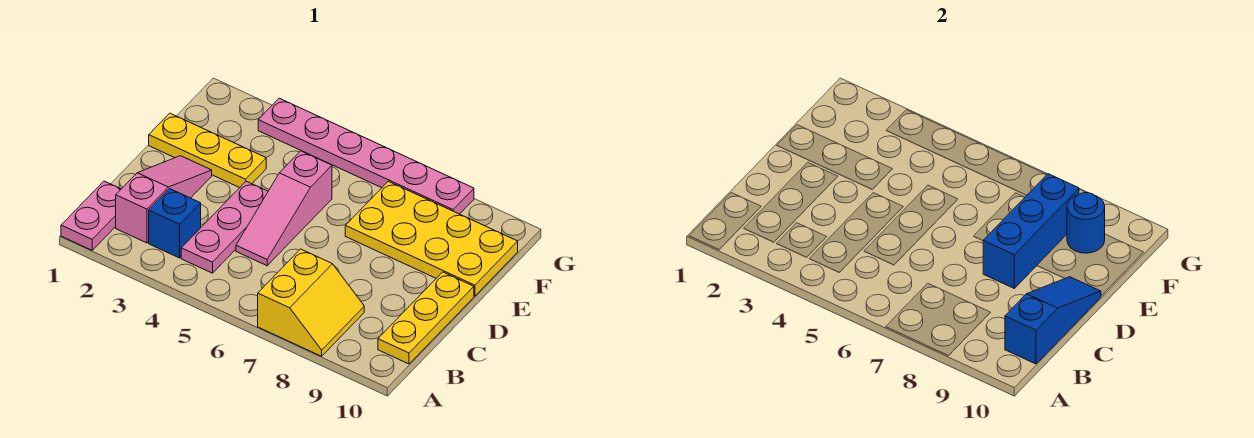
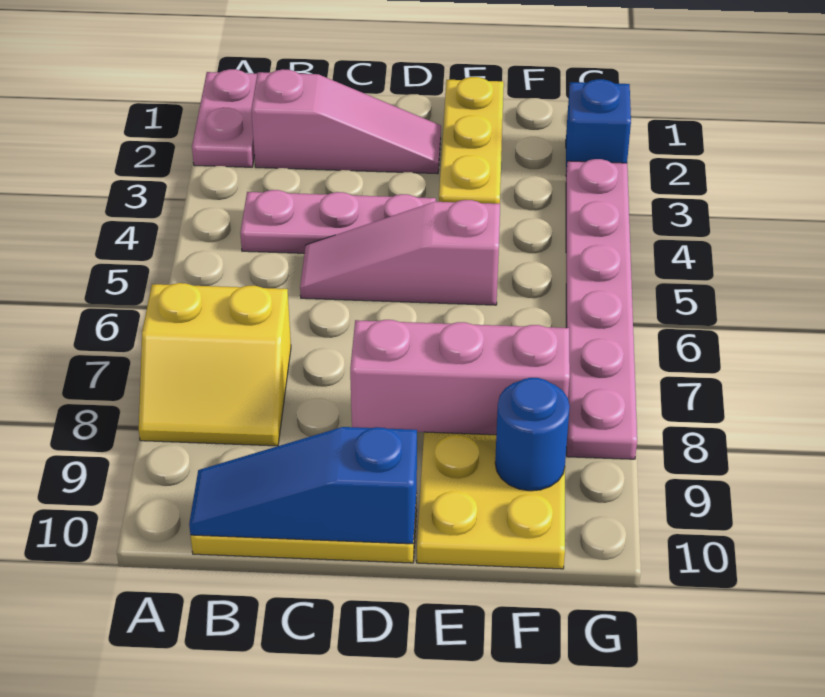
pink plate A1:B1 level 1 -> pink plate A1:A2 level 1
blue brick B3 level 1 -> blue brick G2 level 1
blue slope B10:D10 level 2 top B -> blue slope B10:D10 level 2 top D
blue brick D8:F8 level 2 -> pink brick D8:F8 level 2

